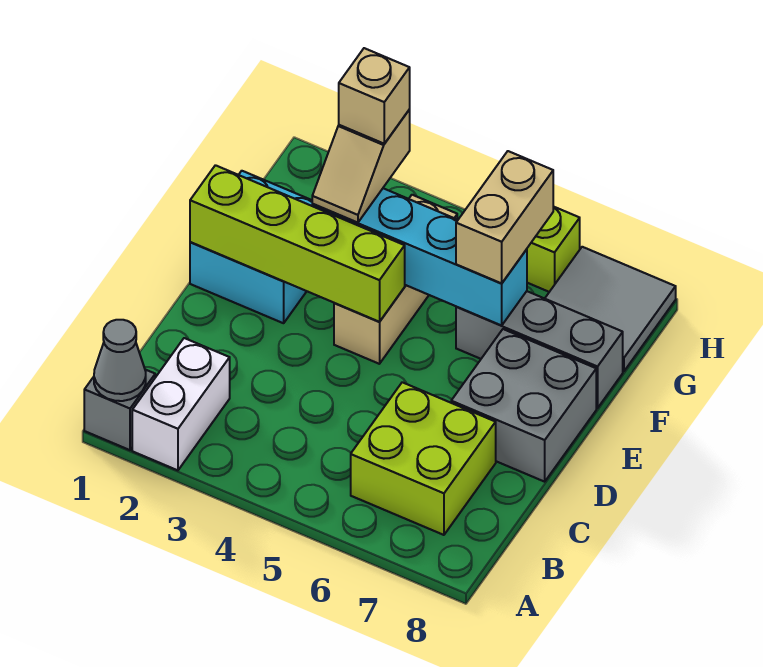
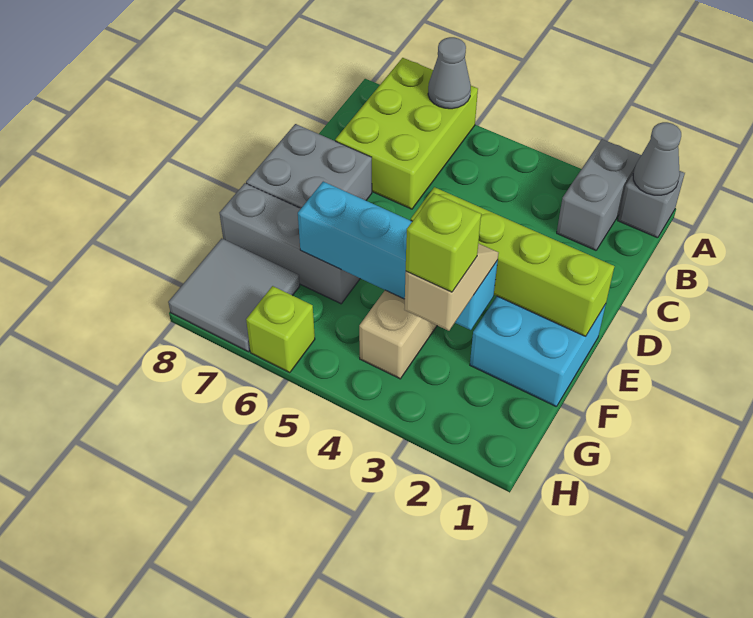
white brick A2:B2 level 1 -> grey brick A2:B2 level 1
none -> grey cone A6 level 2
lime brick B6:C7 level 1 -> lime brick A6:C7 level 1
tan brick F6:G6 level 3 -> none
tan brick G3 level 4 -> lime brick G3 level 4

